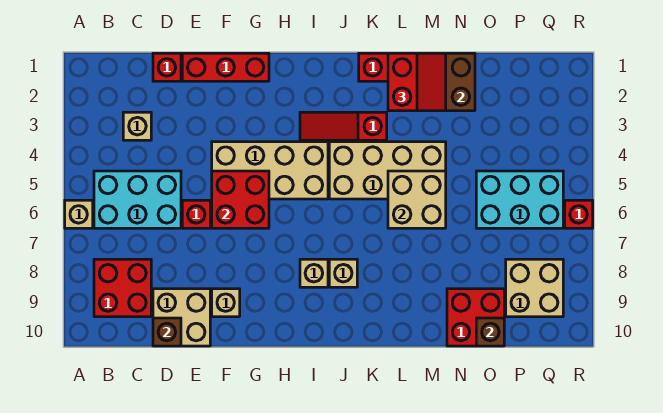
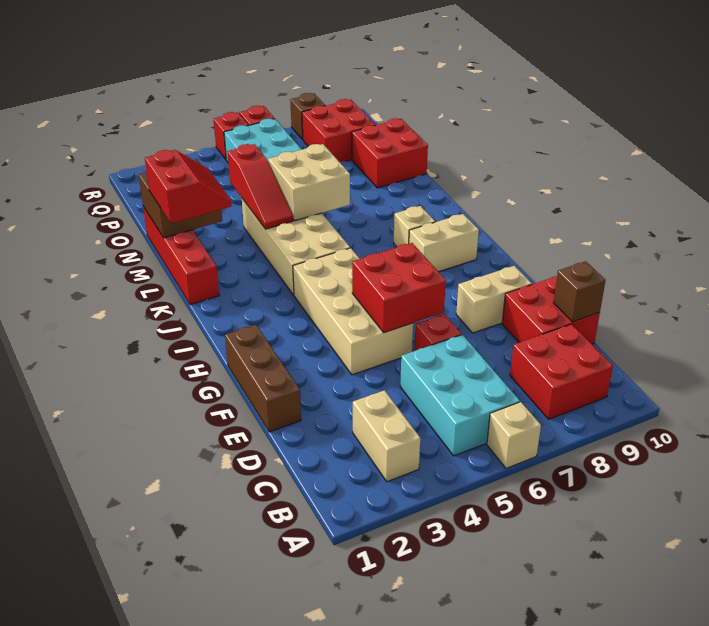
tan brick C3 level 1 -> tan brick B3:C3 level 1
red brick D1 level 1 -> red brick R5 level 1
tan brick D9:E10 level 1 -> red brick D9:E10 level 1
red brick E1:G1 level 1 -> brown brick E1:G1 level 1
tan brick F9 level 1 -> tan brick F8:F9 level 1
red slope I3:K3 level 1 top K -> red slope L4:N4 level 2 top N
tan brick I8 level 1 -> tan brick I8:I9 level 1
red slope L1:M2 level 3 top L -> red slope L1:M2 level 3 top 1
brown brick O10 level 2 -> brown brick R8 level 1
tan brick P8:Q9 level 1 -> red brick P8:Q9 level 1

